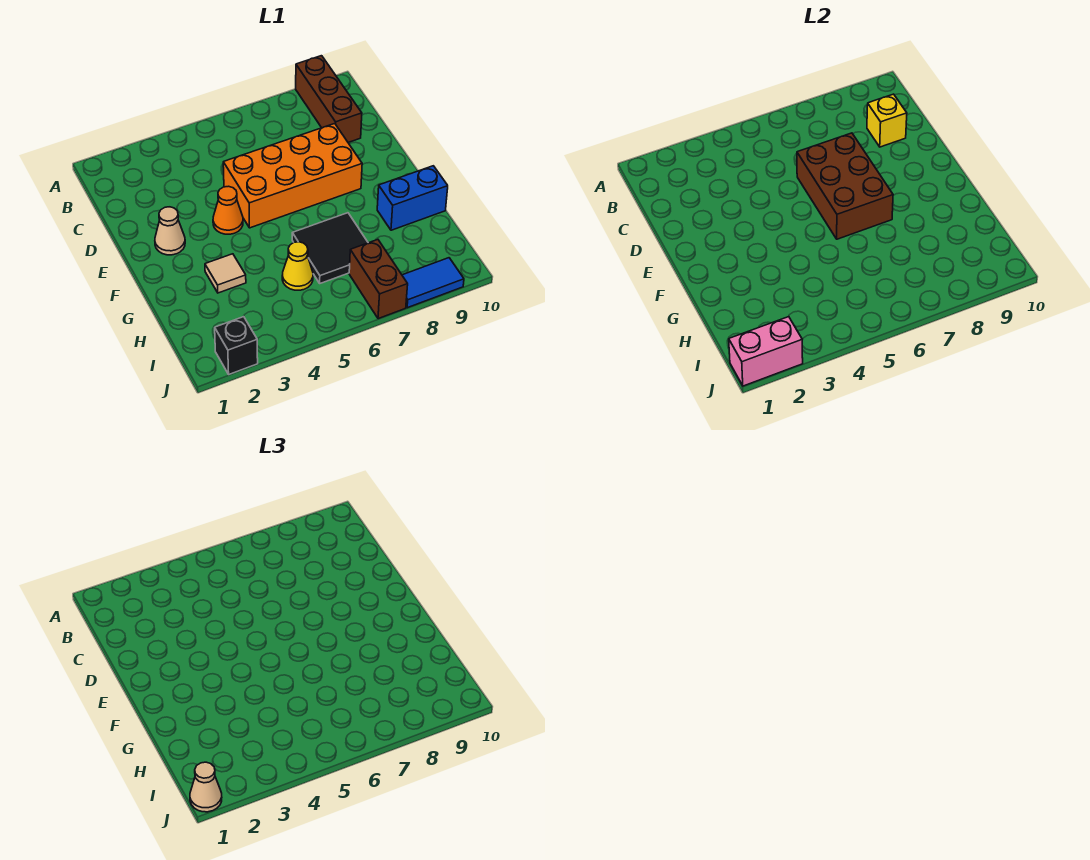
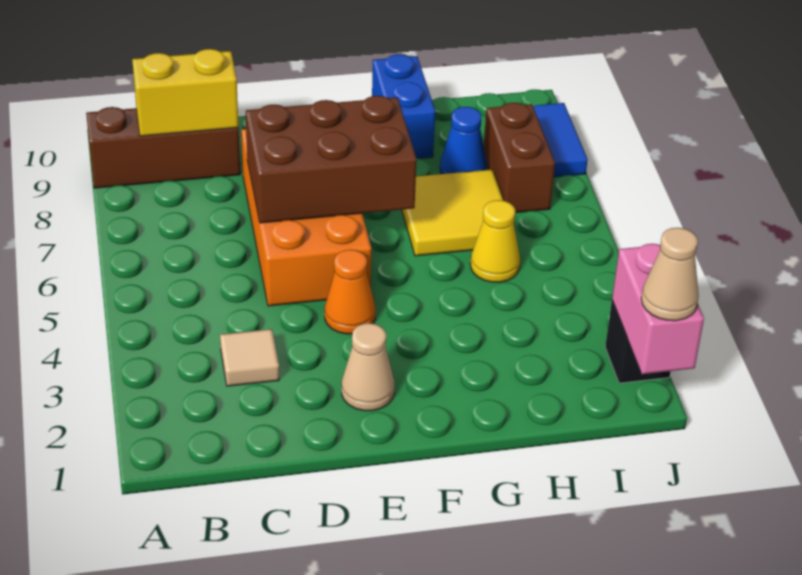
yellow brick C9 level 2 -> yellow brick B9:C9 level 2
tan tile G3 level 1 -> tan tile C3 level 1
black tile G6:H7 level 1 -> yellow tile G6:H7 level 1
none -> blue cone H8 level 1
brown brick I7:J7 level 1 -> brown brick I7:I8 level 1

